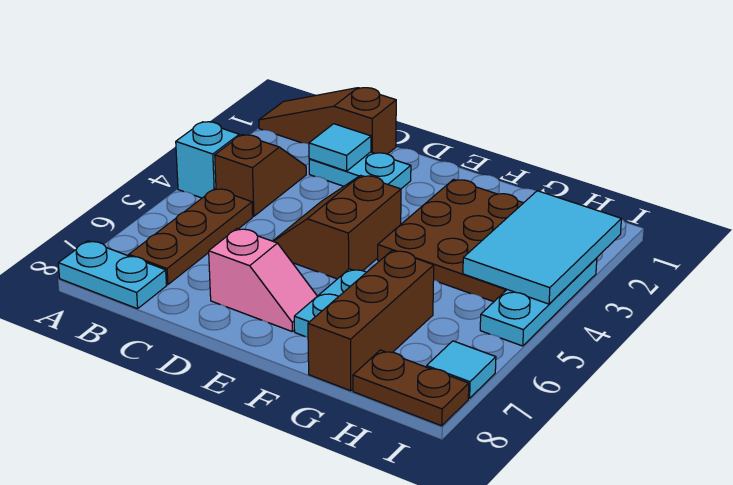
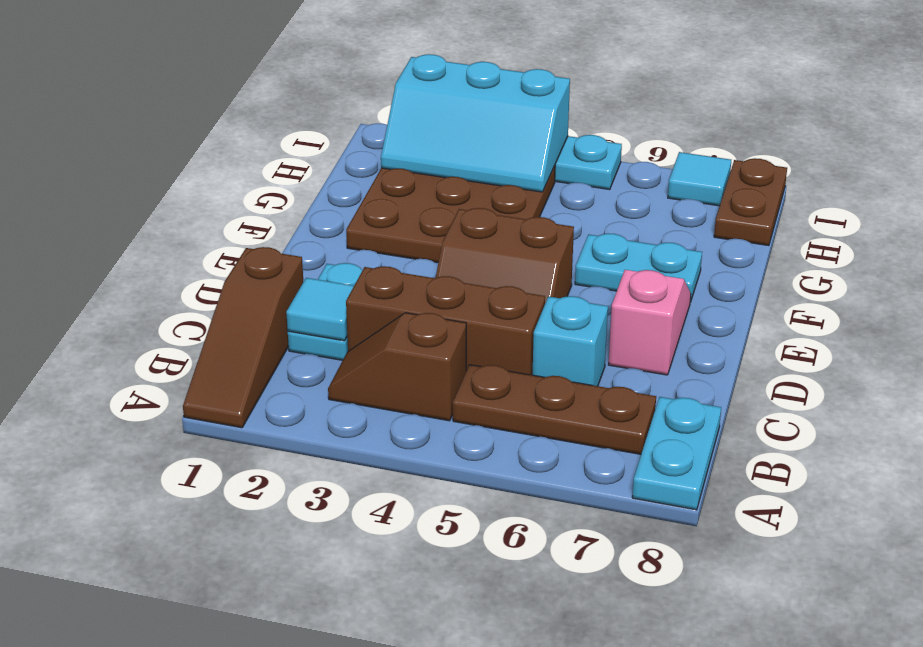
cyan brick A4 level 1 -> cyan brick C6 level 1
brown brick G6:G8 level 1 -> brown brick C3:C5 level 1
cyan tile H2:I4 level 2 -> cyan slope H2:I4 level 2 top I

